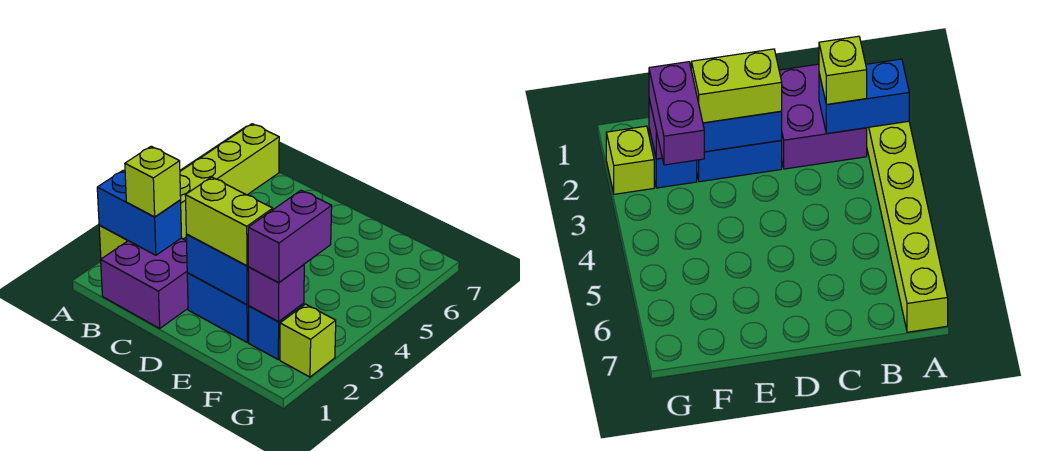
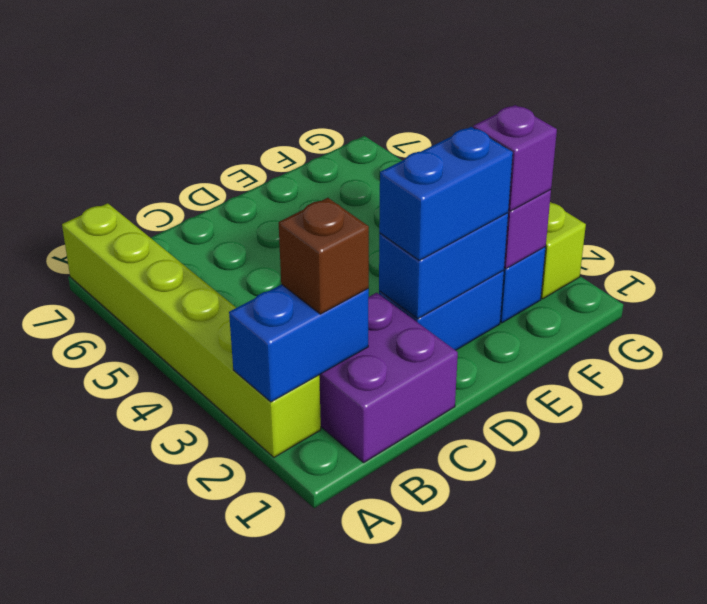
lime brick B2 level 3 -> brown brick B2 level 3
lime brick D2:E2 level 3 -> blue brick D2:E2 level 3
purple brick F2:F3 level 3 -> purple brick F2 level 3

